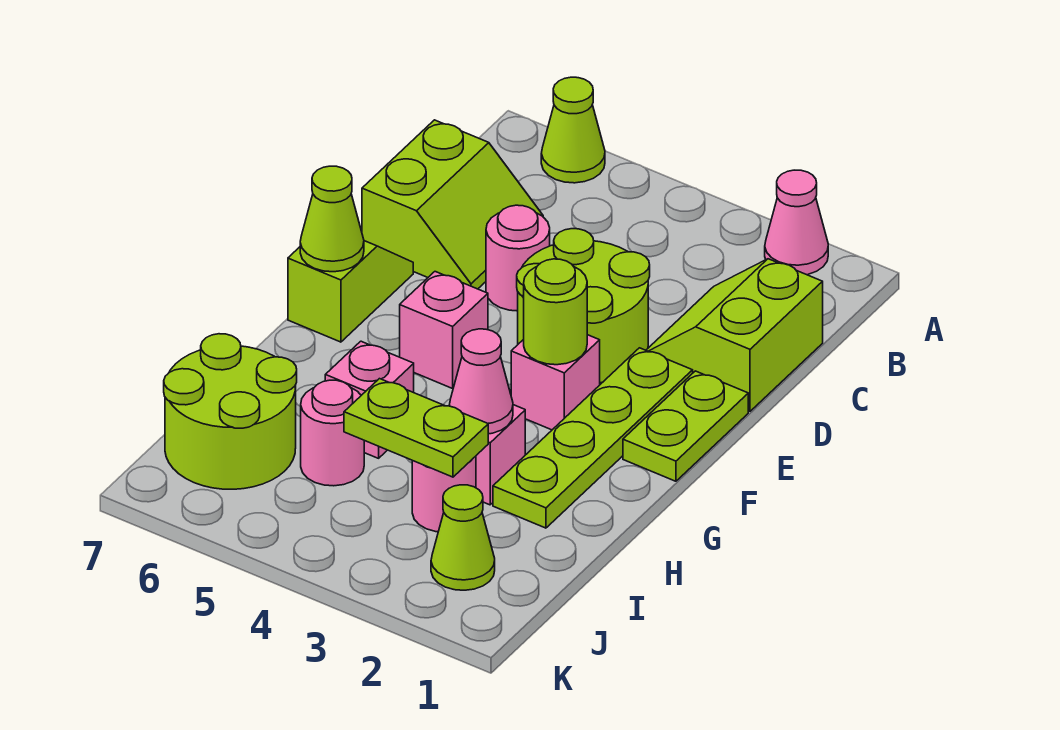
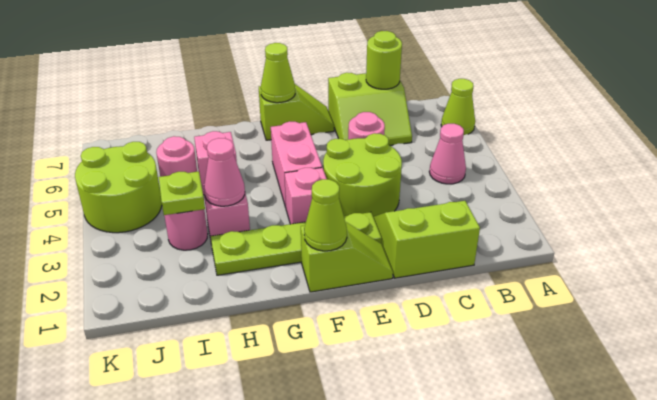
pink cone A2 level 1 -> pink cone B4 level 1
lime plate E1:F1 level 1 -> lime slope E1:F1 level 1 top F
lime round brick F3 level 2 -> lime round brick C7 level 2
pink brick F5 level 1 -> pink brick F4:F5 level 1
lime plate I3:I4 level 2 -> lime plate I3 level 2
lime round brick I6:J7 level 1 -> lime round brick J4:K5 level 1
lime cone J2 level 1 -> lime cone F1 level 2

